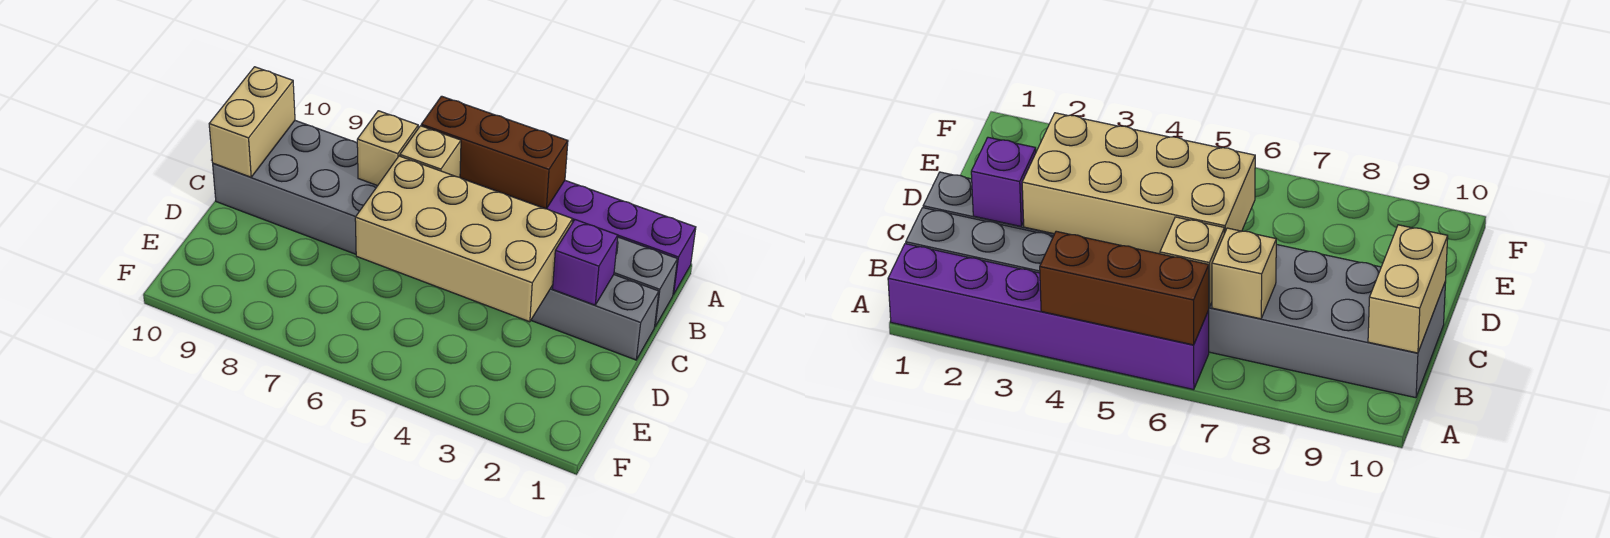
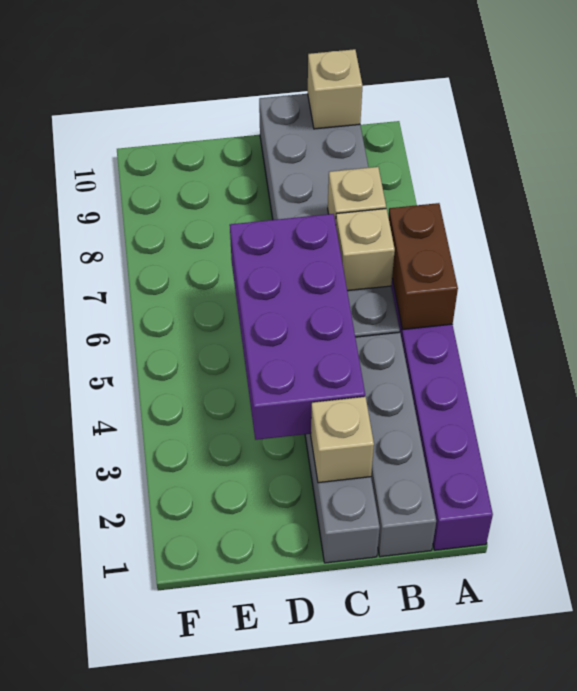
brown brick A4:A6 level 2 -> brown brick A5:A6 level 2
tan brick B10:C10 level 2 -> tan brick B10 level 2
purple brick C2 level 2 -> tan brick C2 level 2
tan brick C3:D6 level 2 -> purple brick C3:D6 level 2

